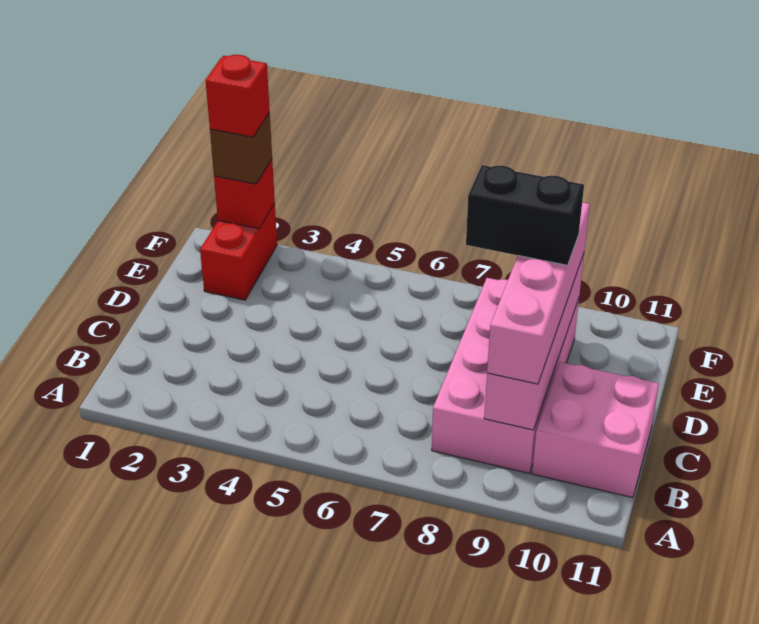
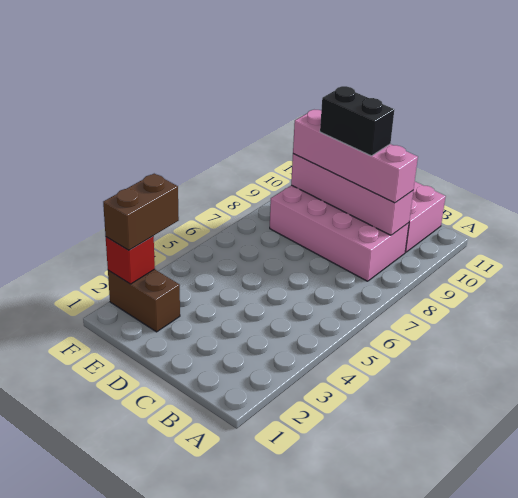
black brick D8:D9 level 4 -> black brick C9:D9 level 4
red brick E2:F2 level 1 -> brown brick E2:F2 level 1
brown brick F2 level 3 -> brown brick F2:F3 level 3
red brick F2 level 4 -> none

